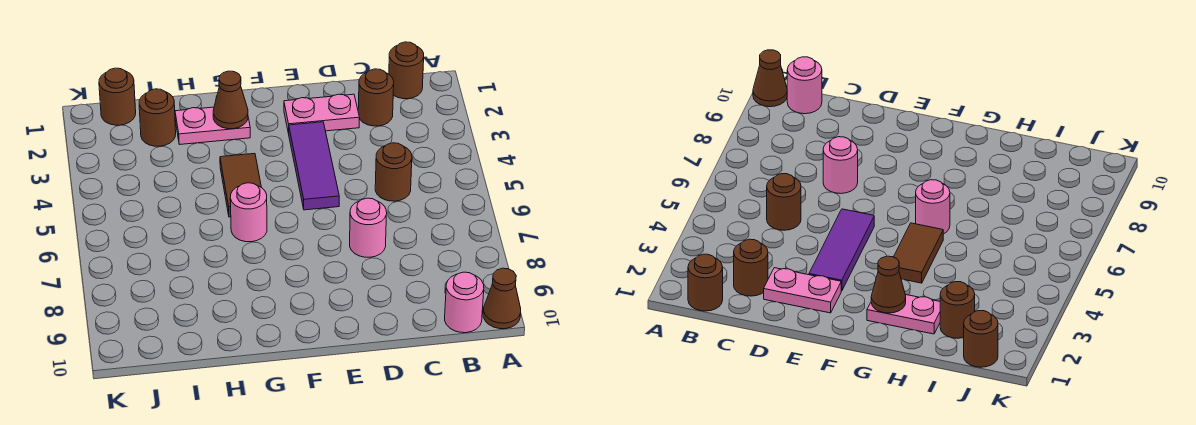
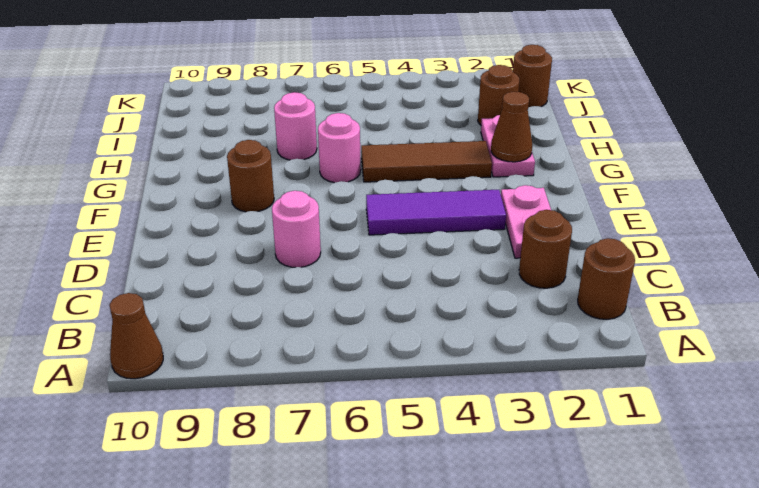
pink round brick B10 level 1 -> pink round brick H7 level 1
brown round brick C5 level 1 -> brown round brick F8 level 1
brown tile G4:G5 level 1 -> brown tile G3:G5 level 1

